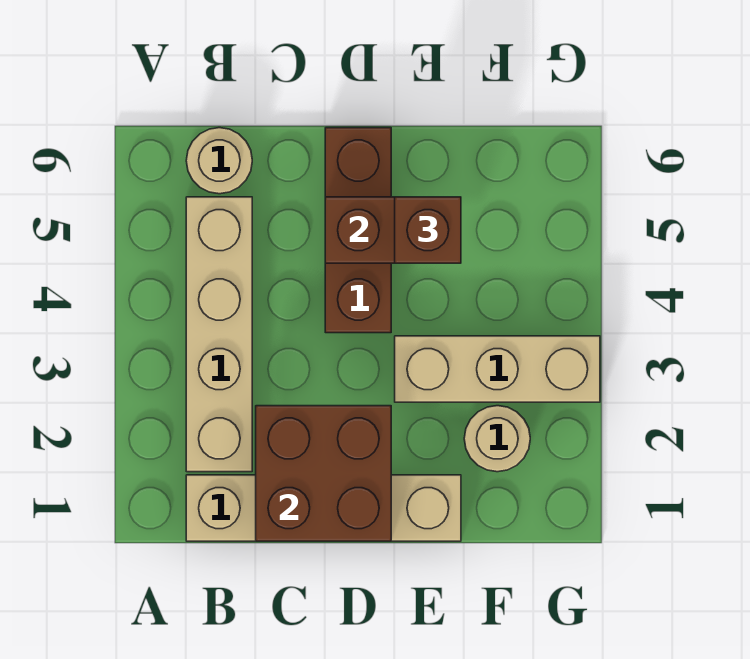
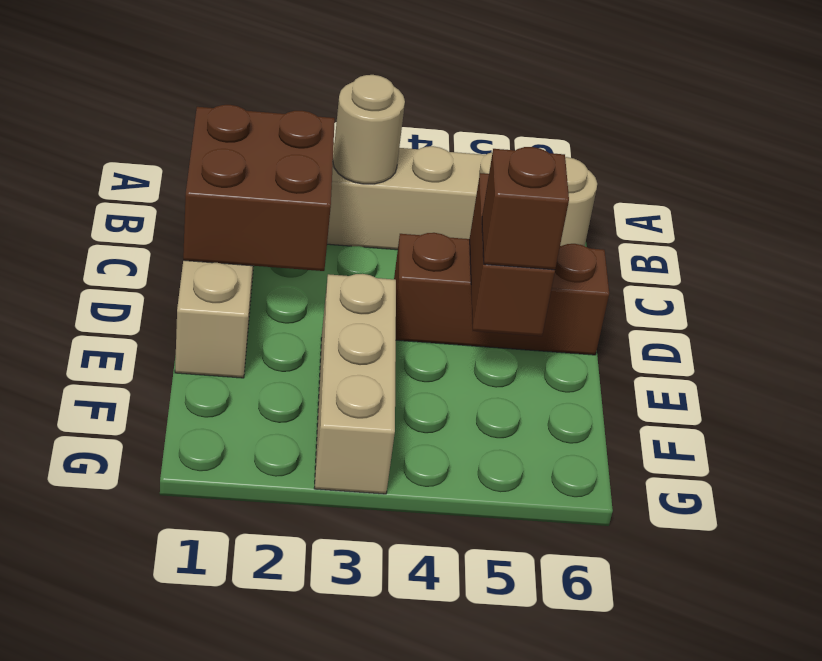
tan round brick F2 level 1 -> tan round brick B3 level 2

